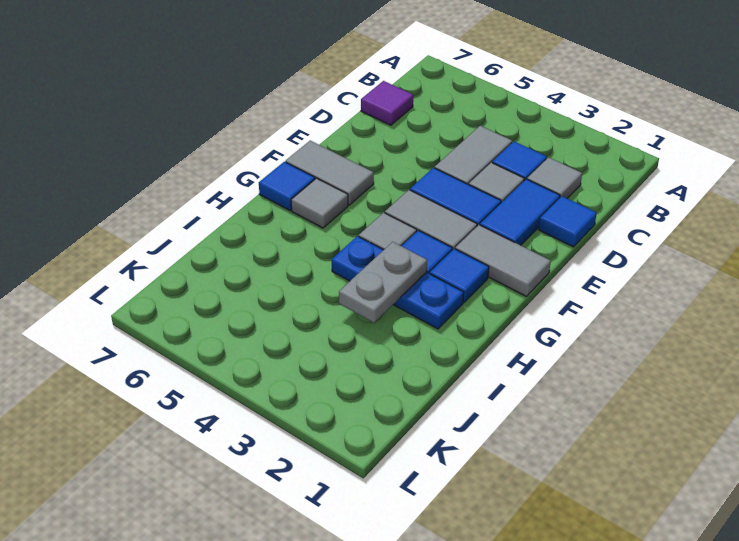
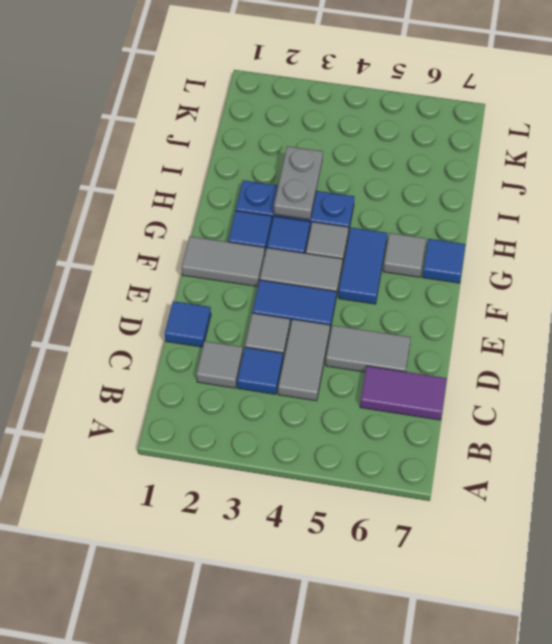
purple tile C7 level 1 -> purple tile C6:C7 level 1
blue tile D2:E2 level 1 -> blue tile F5:G5 level 1
grey tile F6:F7 level 1 -> grey tile D5:D6 level 1

